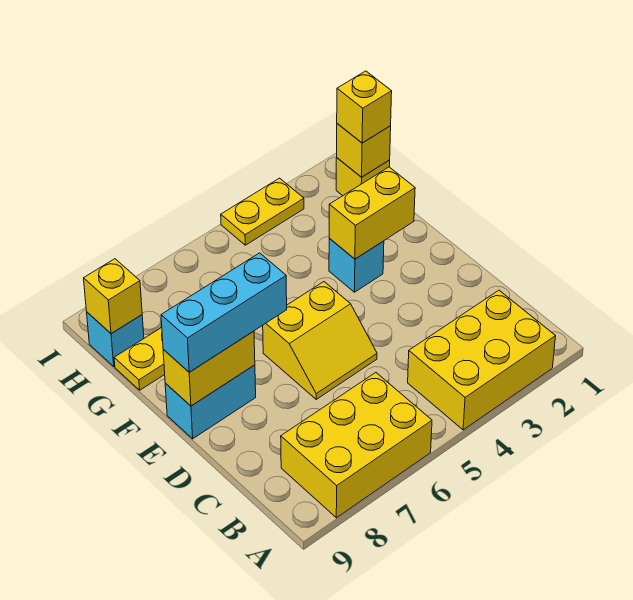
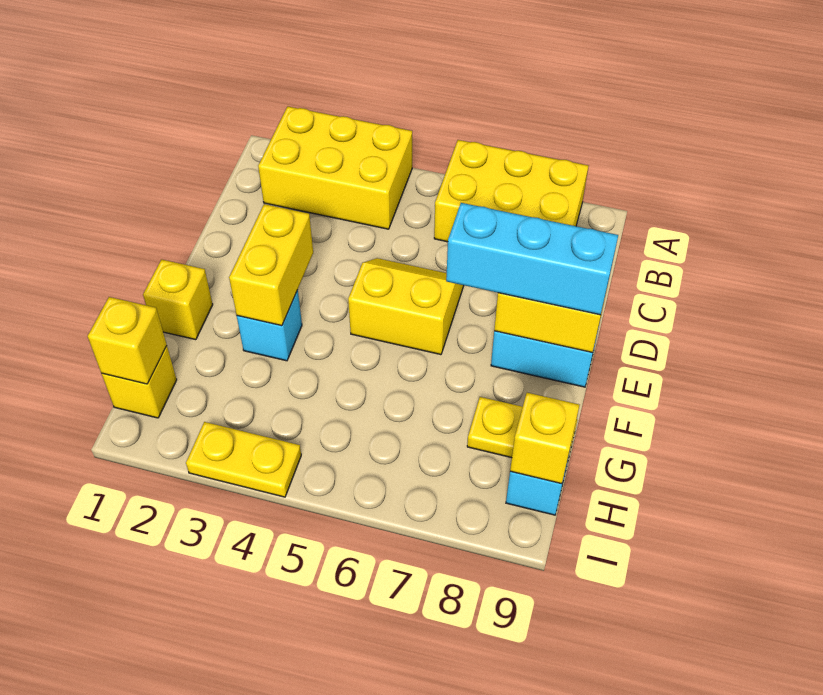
yellow brick F2:F3 level 2 -> yellow brick E3:F3 level 2
yellow brick H1 level 3 -> yellow brick F1 level 1

